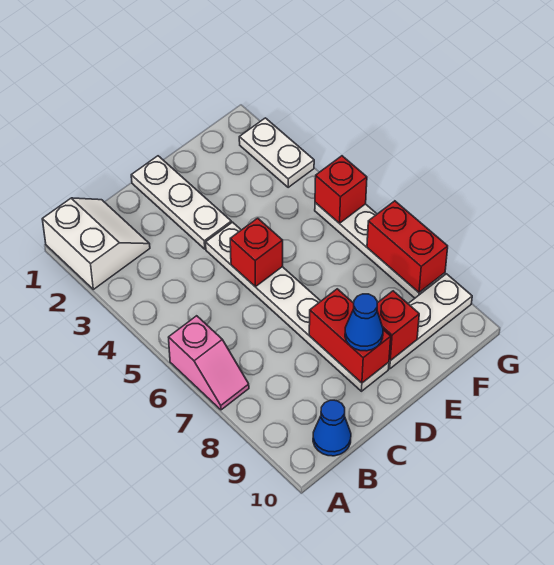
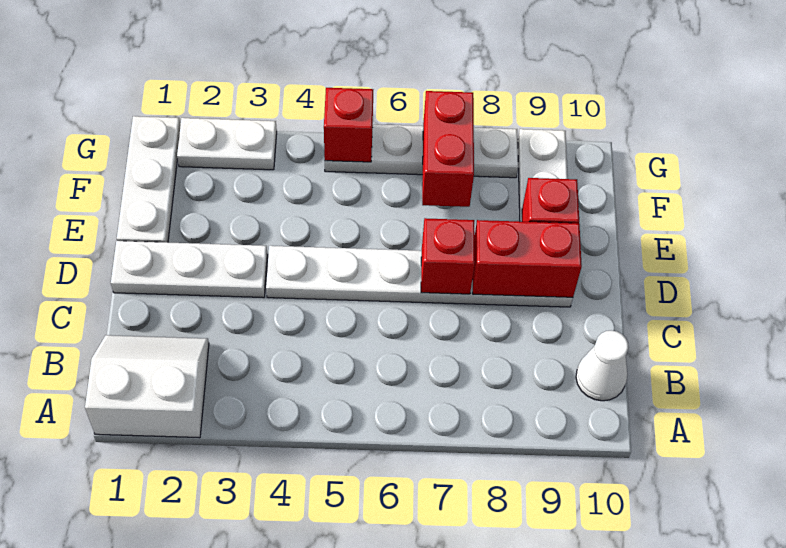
pink slope A6:A7 level 1 top 6 -> none
blue cone B10 level 1 -> white cone B10 level 1
red brick D5 level 2 -> red brick D7 level 2
blue cone D9 level 3 -> none
none -> white plate E1:G1 level 1
red brick G7:G8 level 2 -> red brick F7:G7 level 2

